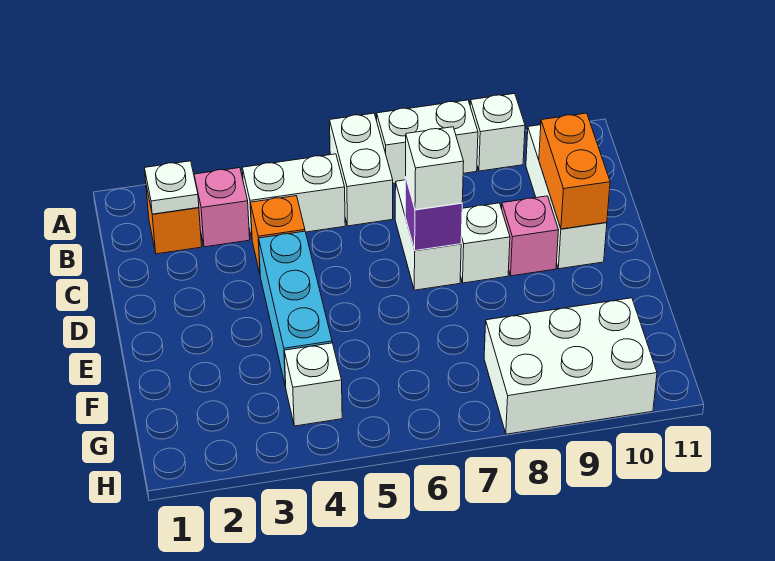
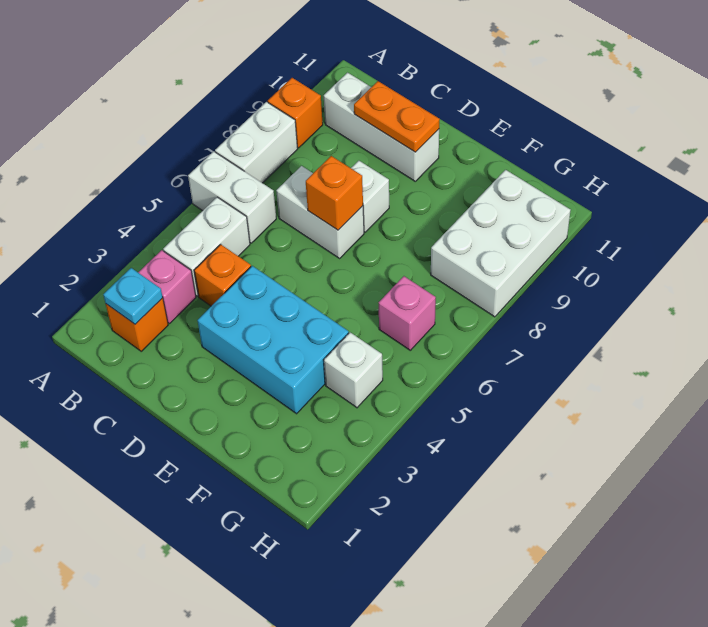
white brick A9 level 1 -> orange brick A9 level 1
white plate B2 level 2 -> cyan plate B2 level 2
orange brick C10:D10 level 2 -> orange plate C10:D10 level 2
cyan brick D4:F4 level 1 -> cyan brick D3:F4 level 1
purple brick D7 level 2 -> orange brick D7 level 2
white brick D7 level 3 -> none
pink brick D9 level 1 -> pink brick G6 level 1

